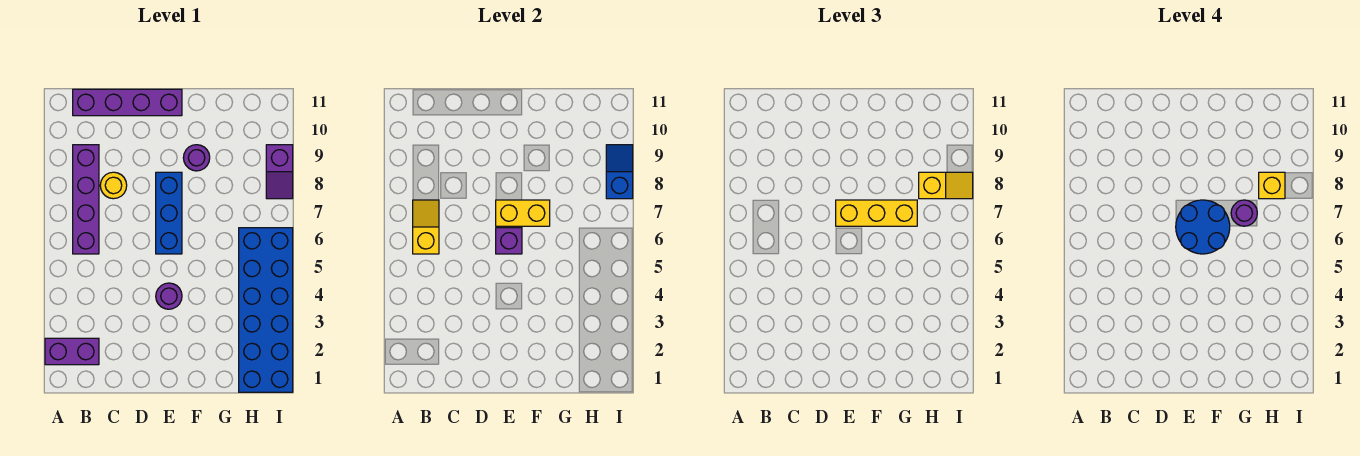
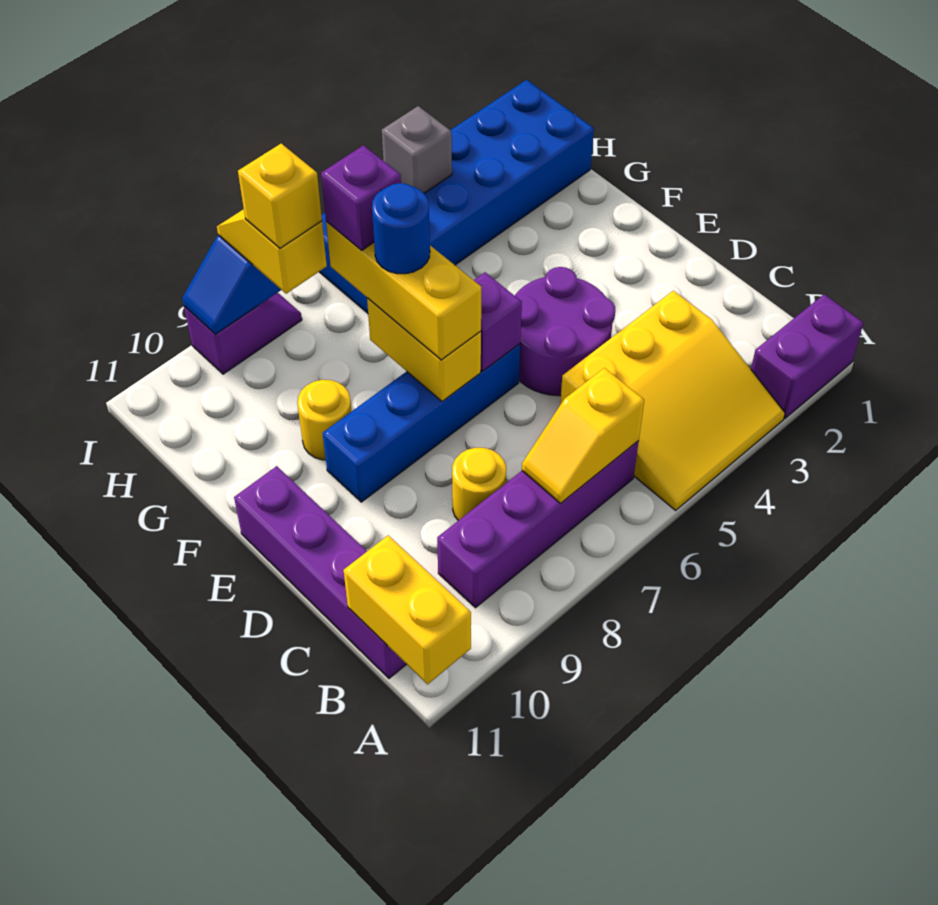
purple brick A2:B2 level 1 -> purple brick A1:A2 level 1
none -> yellow slope A3:C5 level 1 top C
none -> yellow brick A11:B11 level 2
purple round brick E4 level 1 -> purple round brick D4:E5 level 1
blue brick E6:E8 level 1 -> blue brick E6:E9 level 1
blue round brick E6:F7 level 4 -> blue round brick F7 level 4
purple round brick F9 level 1 -> yellow round brick F9 level 1
purple round brick G7 level 4 -> purple brick G7 level 4
none -> grey brick I4 level 2

